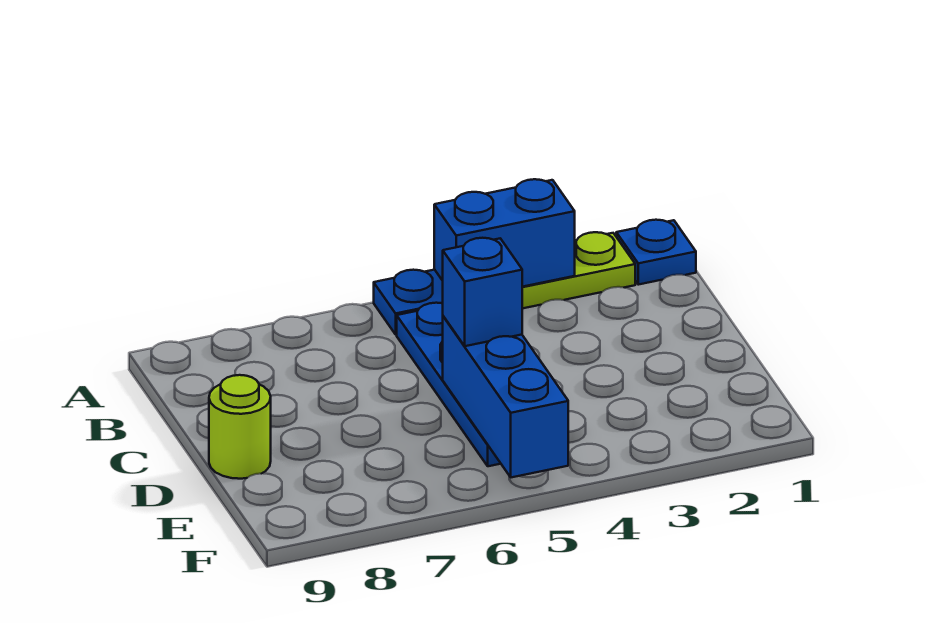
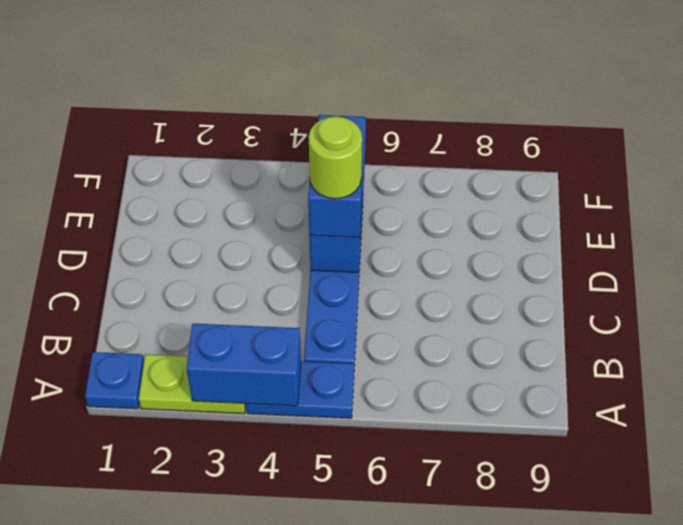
lime round brick D9 level 1 -> lime round brick D5 level 4

